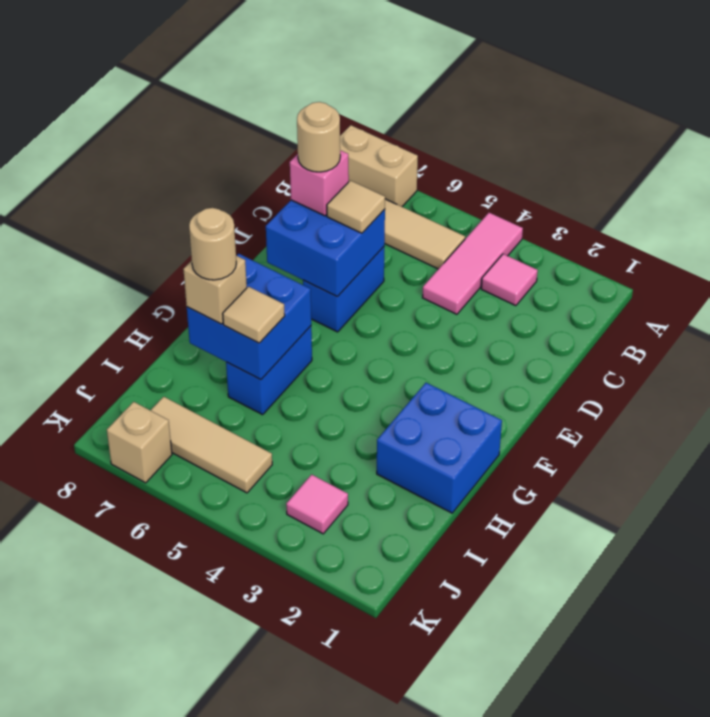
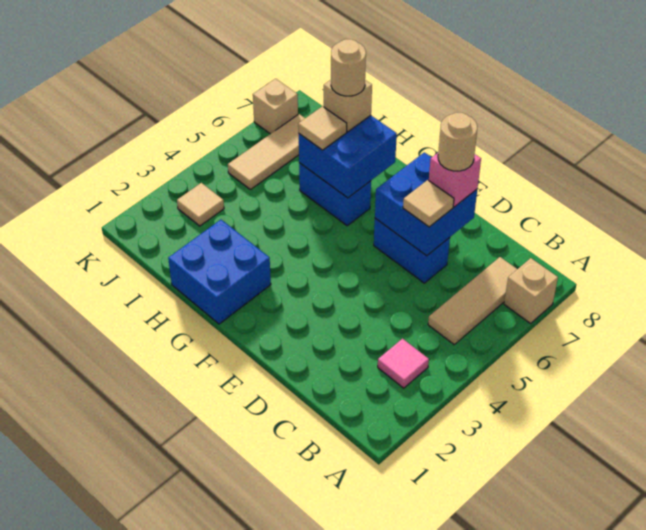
pink tile A4:C4 level 1 -> none
tan brick A7:A8 level 1 -> tan brick A7 level 1
pink tile J3 level 1 -> tan tile J3 level 1

